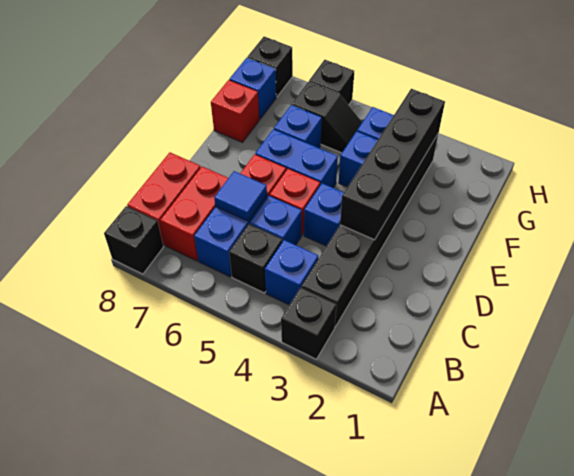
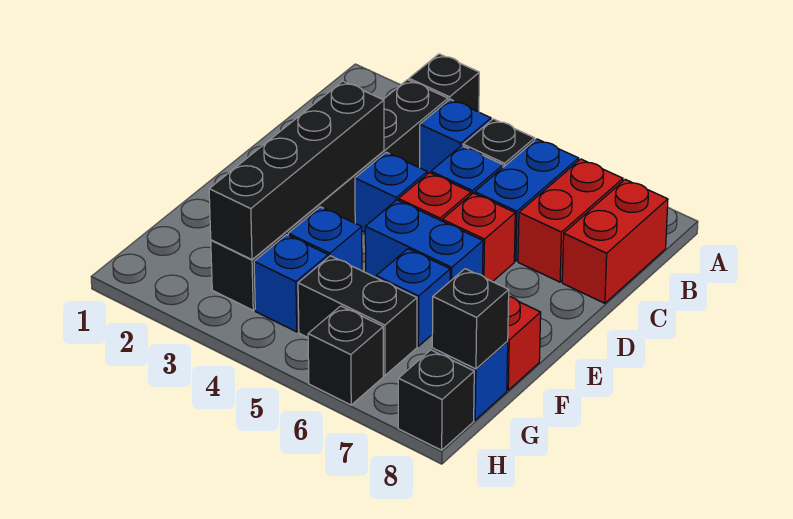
black brick A8 level 1 -> black brick G8 level 2
blue tile C6 level 2 -> none
black slope G5:G6 level 1 top 6 -> black brick G5:G6 level 1

